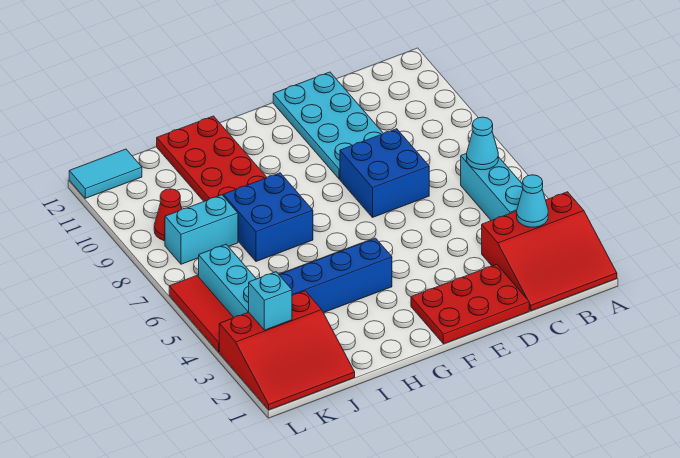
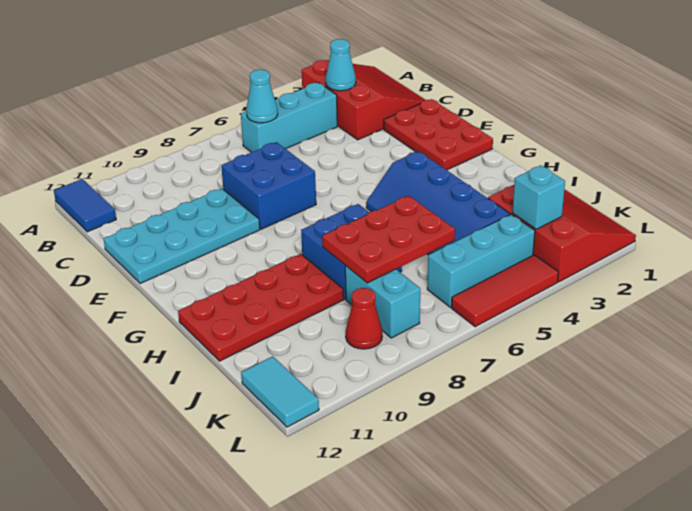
none -> blue tile A12:B12 level 1
none -> red plate I6:J8 level 2

